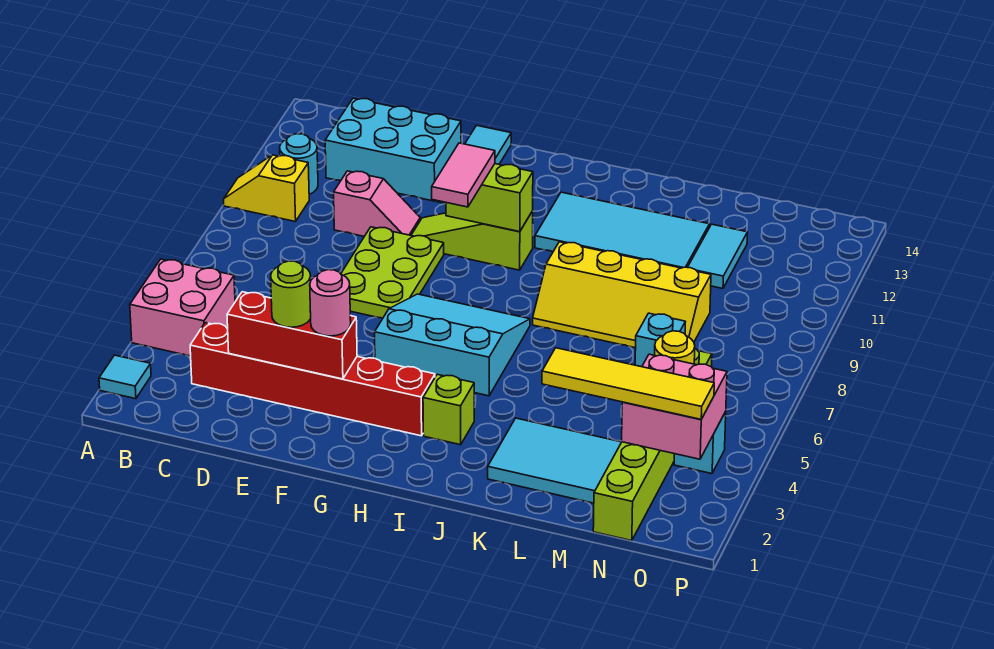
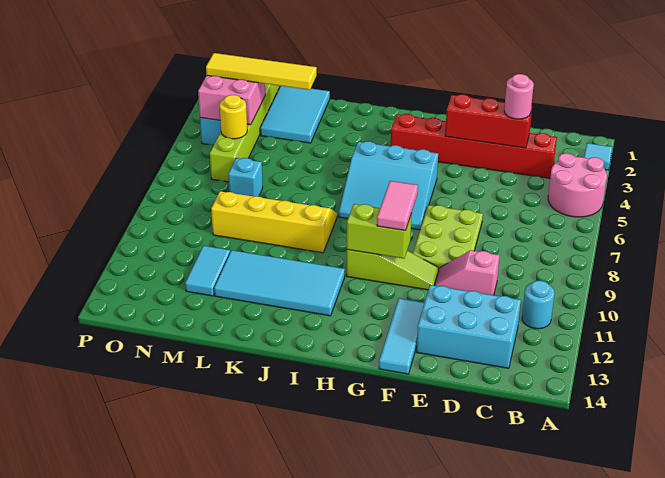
pink brick A4:B5 level 1 -> pink round brick A4:B5 level 1
yellow slope A10:B10 level 1 top B -> none
lime round brick E3 level 3 -> none
pink round brick F3 level 3 -> pink round brick D3 level 3
lime brick I3 level 1 -> none
cyan tile K2:M3 level 1 -> cyan tile L1:M3 level 1

